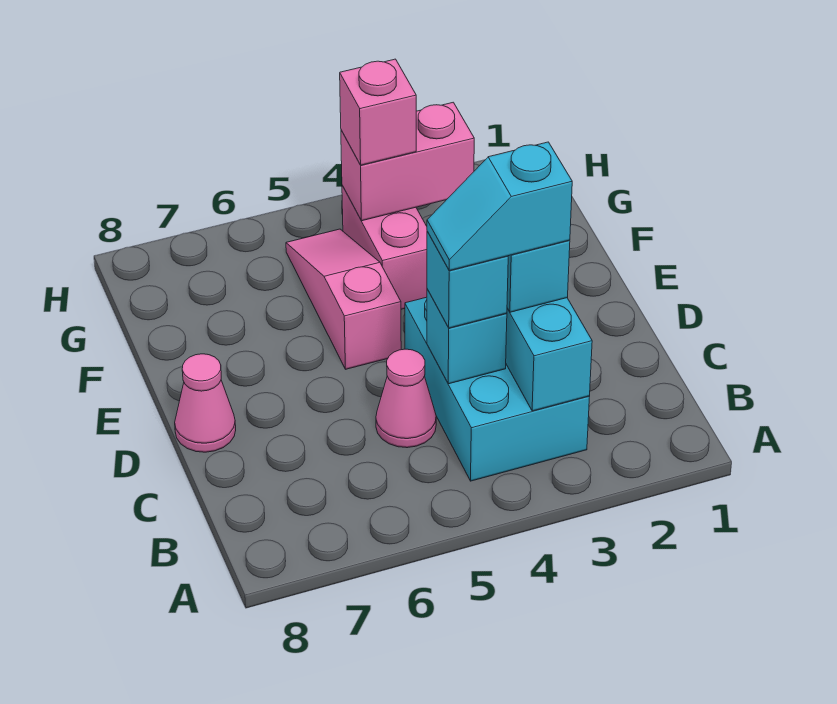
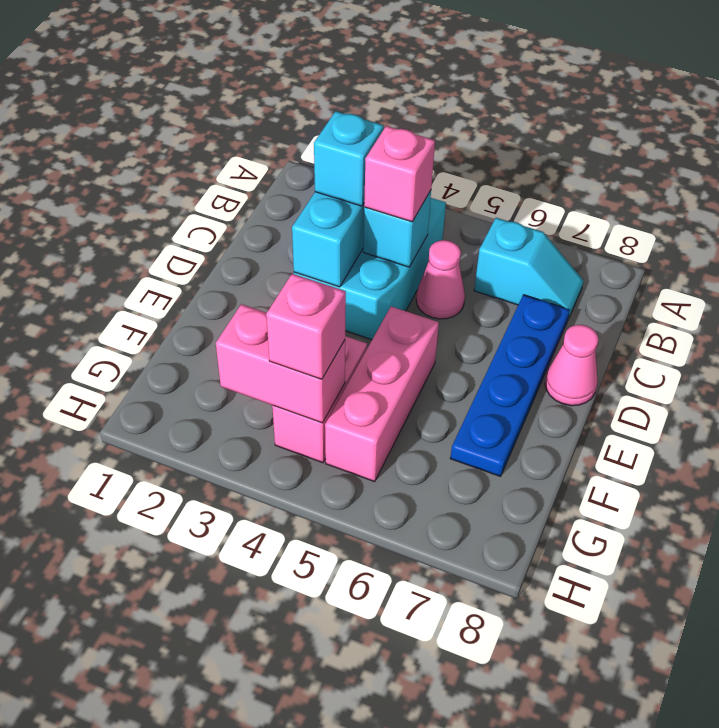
cyan slope C3:C4 level 4 top 3 -> cyan slope B6:B7 level 1 top 6
cyan brick C4 level 3 -> pink brick C4 level 3
none -> blue plate C7:F7 level 1
pink slope E5:G5 level 1 top E -> pink brick E5:G5 level 1

